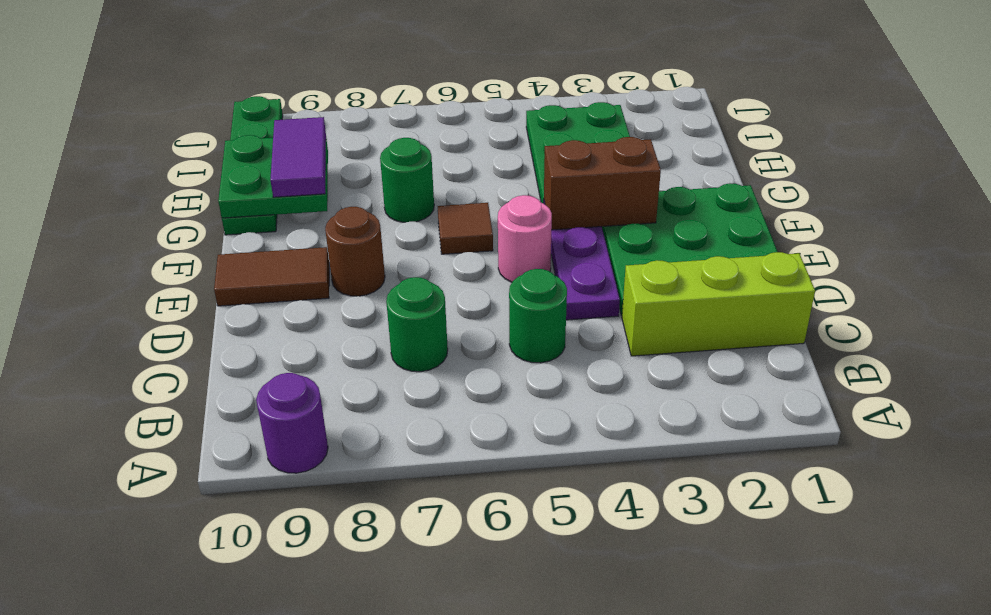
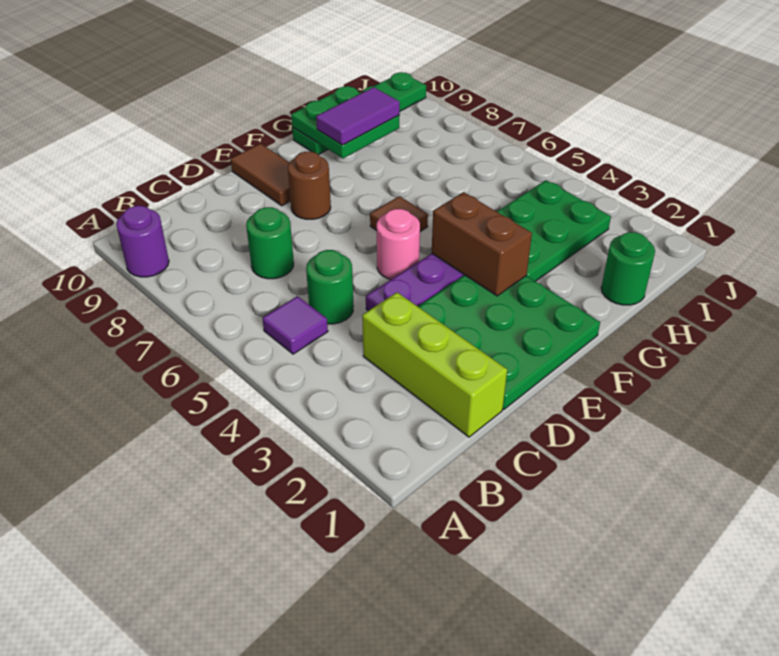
none -> purple tile B5 level 1
green round brick G7 level 1 -> green round brick H1 level 1

